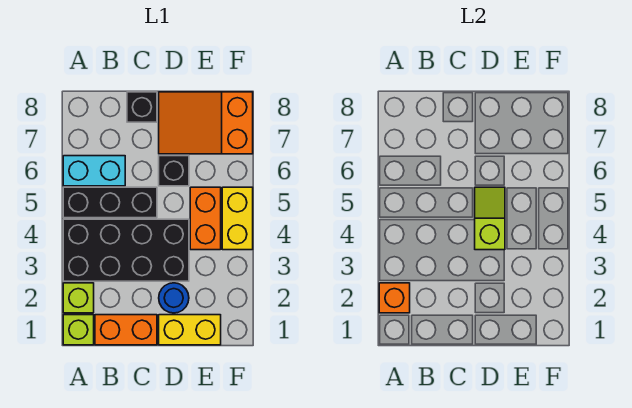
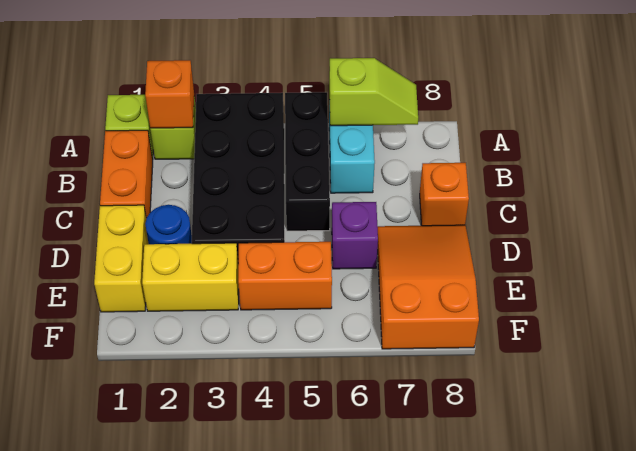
black brick C8 level 1 -> orange brick C8 level 1
lime slope D4:D5 level 2 top 4 -> lime slope A6:A7 level 2 top 6
black brick D6 level 1 -> purple brick D6 level 1
yellow brick F4:F5 level 1 -> yellow brick E2:E3 level 1

